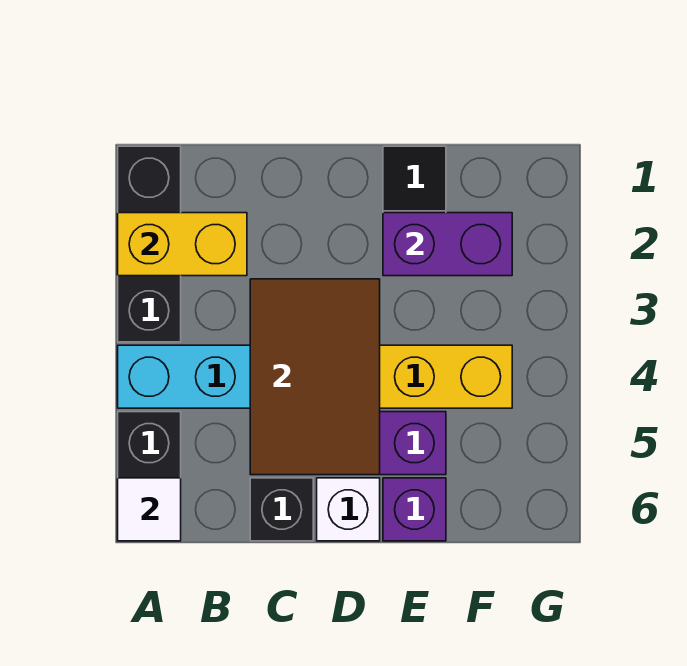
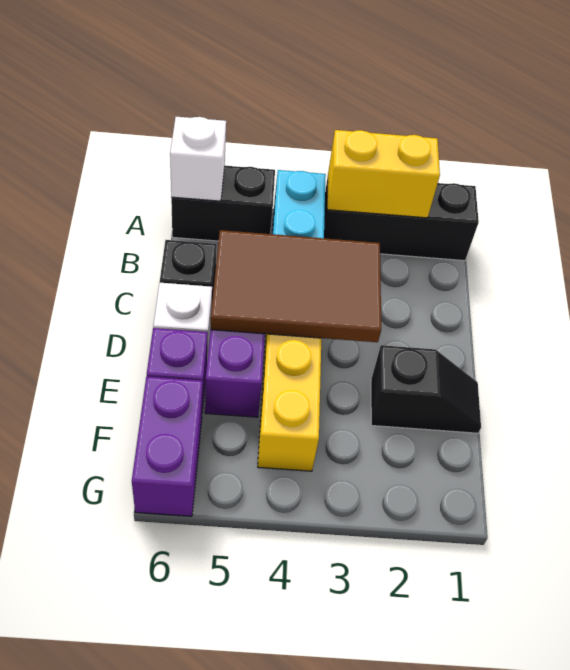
yellow brick A2:B2 level 2 -> yellow brick A2:A3 level 2
white tile A6 level 2 -> white brick A6 level 2
purple brick E2:F2 level 2 -> purple brick F6:G6 level 1

